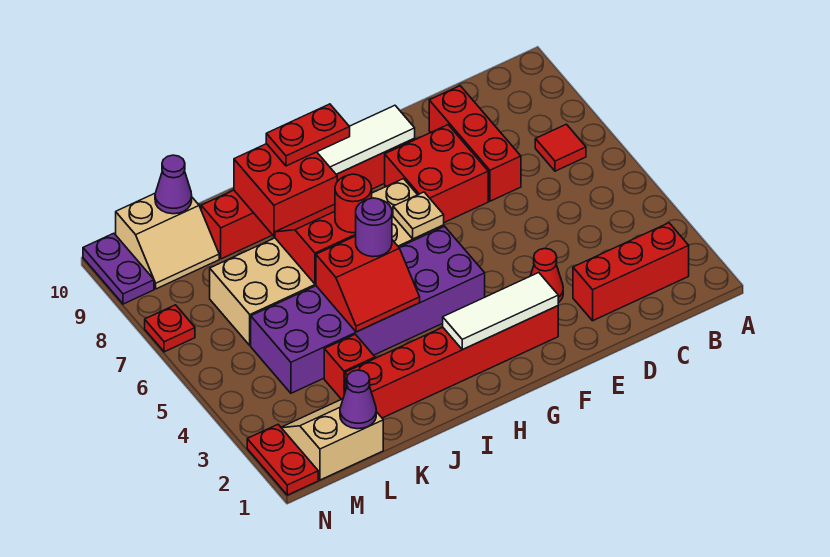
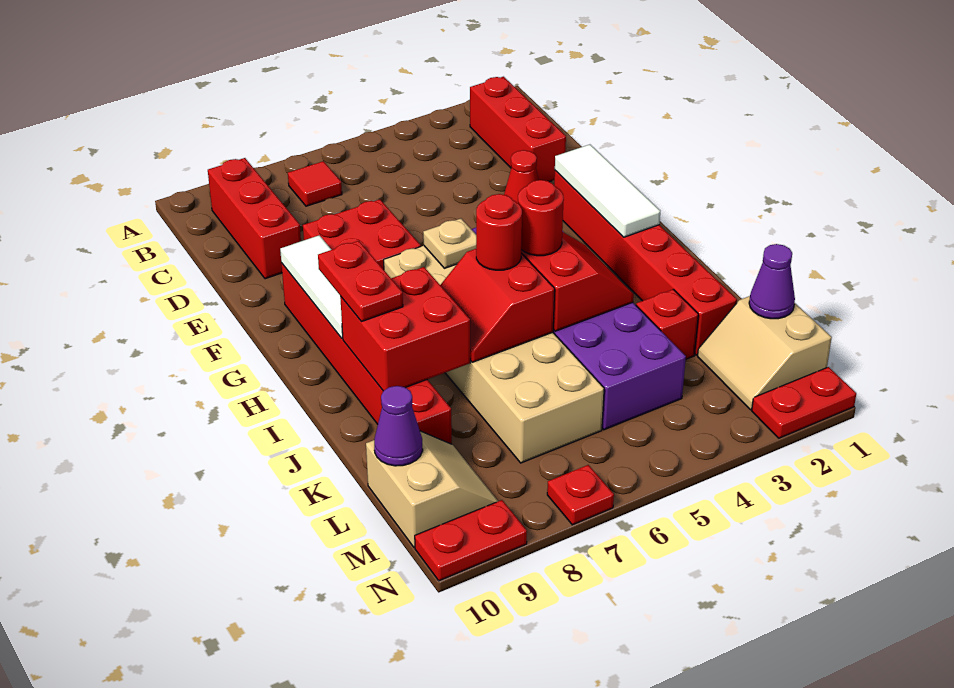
red brick D7:D9 level 1 -> red brick B9:D9 level 1
purple round brick I5 level 3 -> red round brick I5 level 3
purple plate N9:N10 level 1 -> red plate N9:N10 level 1

